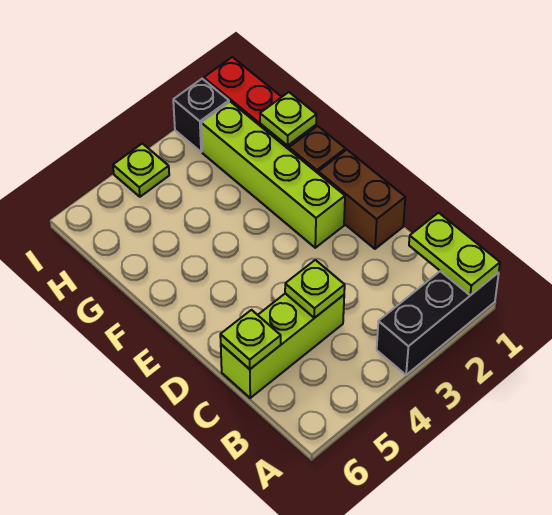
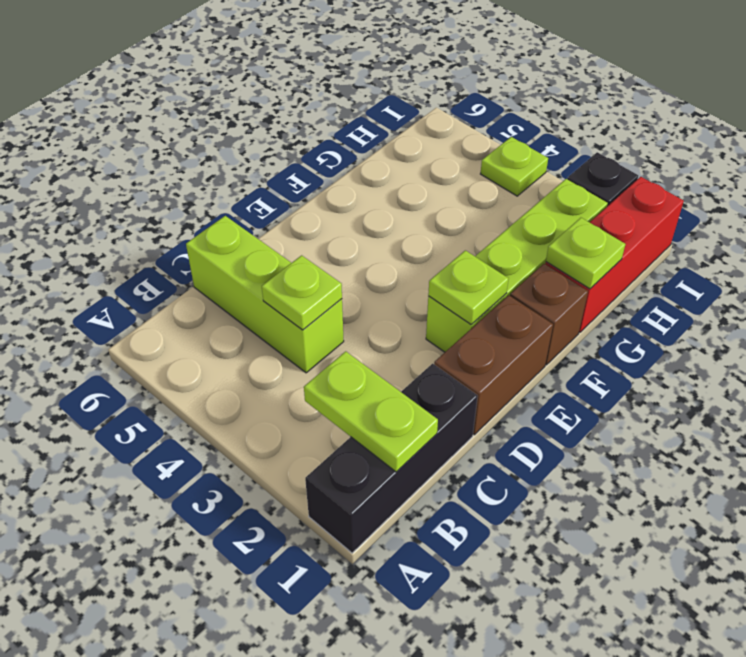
black brick A1:A3 level 1 -> black brick A1:C1 level 1
lime plate A1:B1 level 2 -> lime plate B1:B2 level 2
lime plate C6 level 2 -> lime plate E2 level 2

